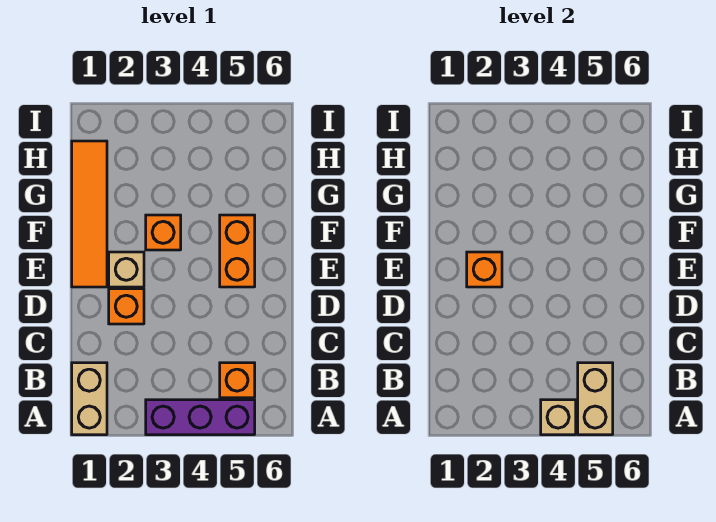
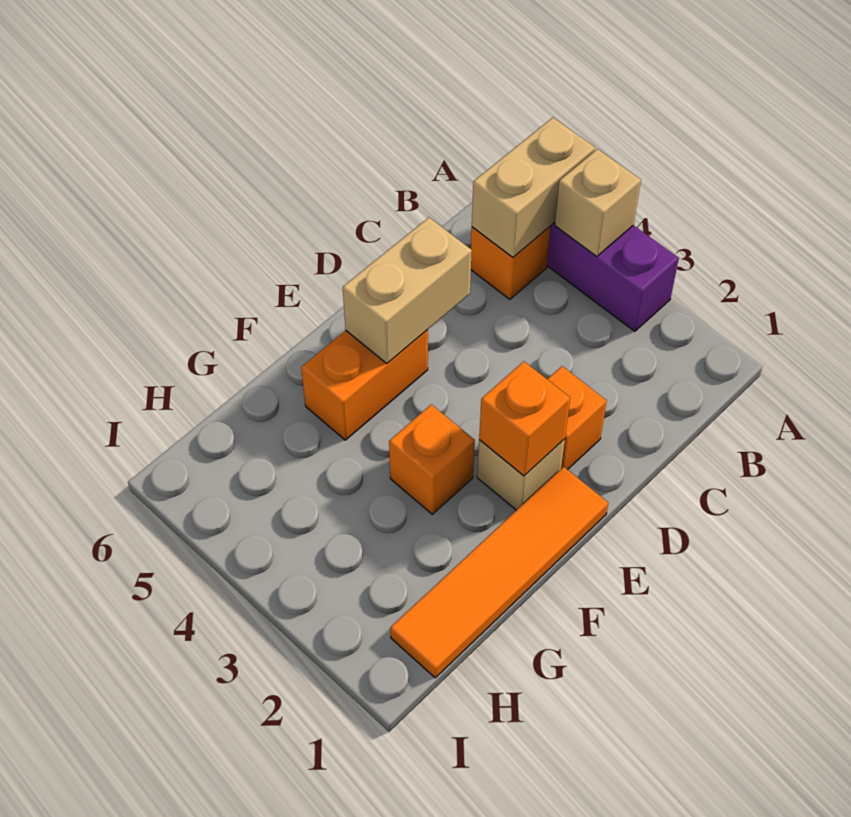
tan brick A1:B1 level 1 -> tan brick D5:E5 level 2

